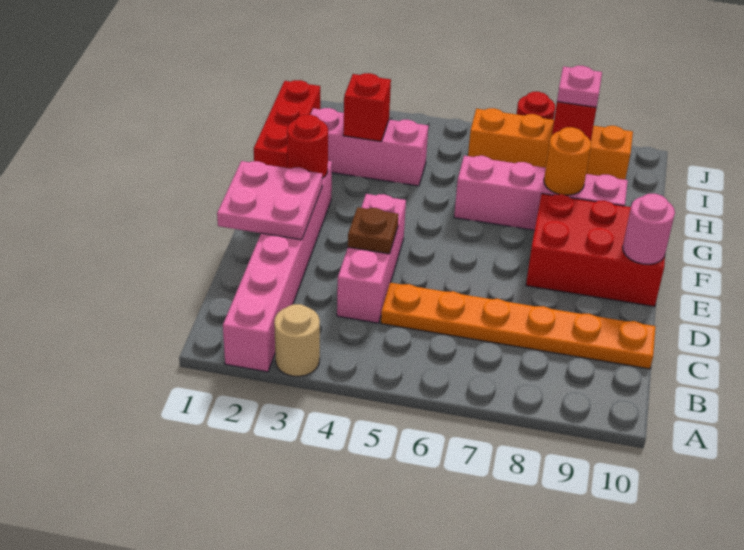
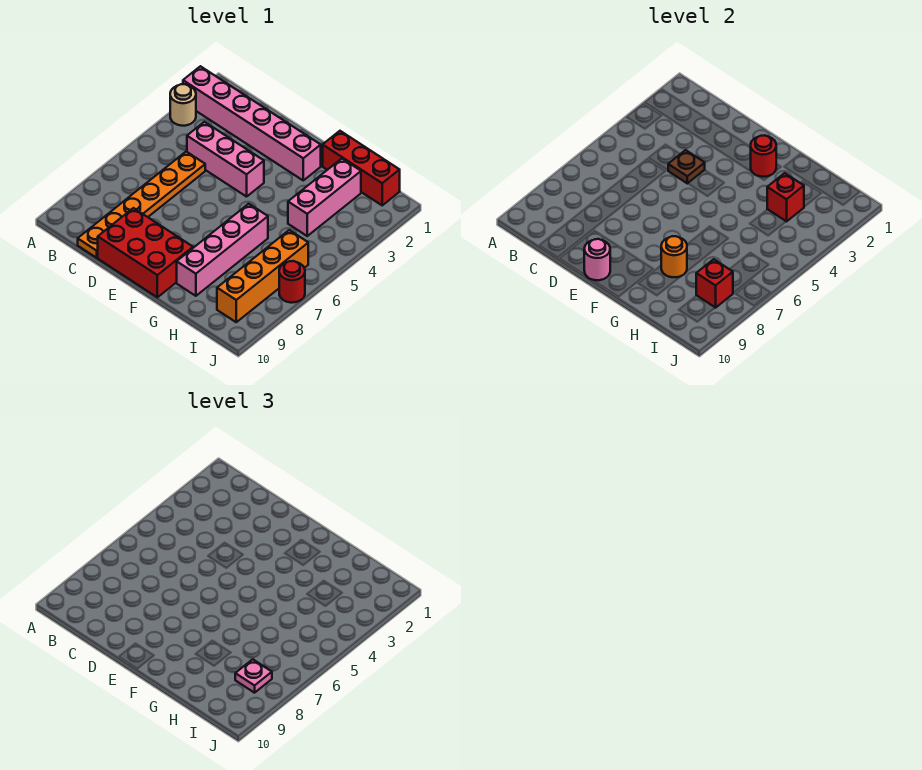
pink plate D1:E2 level 2 -> none
red brick E8:F10 level 1 -> red brick D9:F10 level 1

